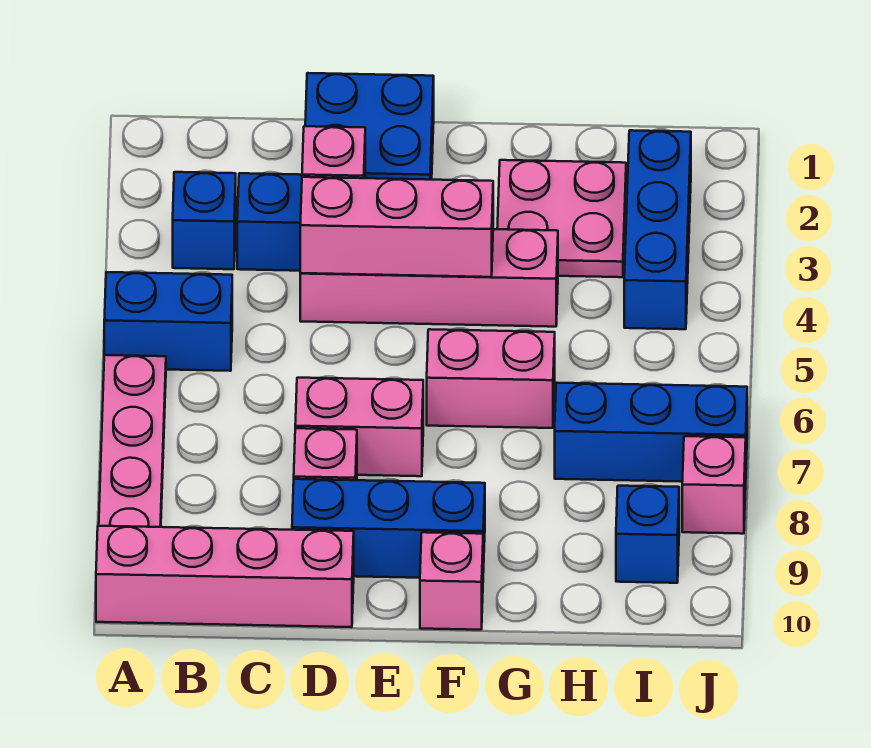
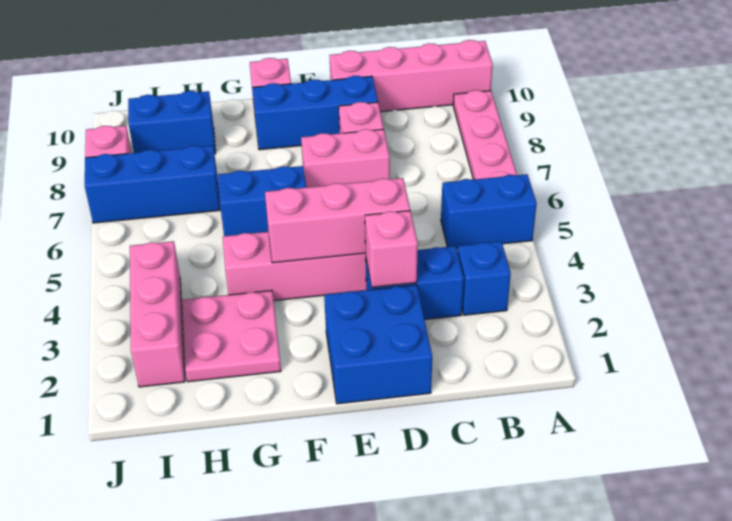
pink brick F6:G6 level 1 -> blue brick F6:G6 level 1
blue brick I2:I4 level 1 -> pink brick I2:I4 level 1
blue brick I9 level 1 -> blue brick H9:I9 level 1

